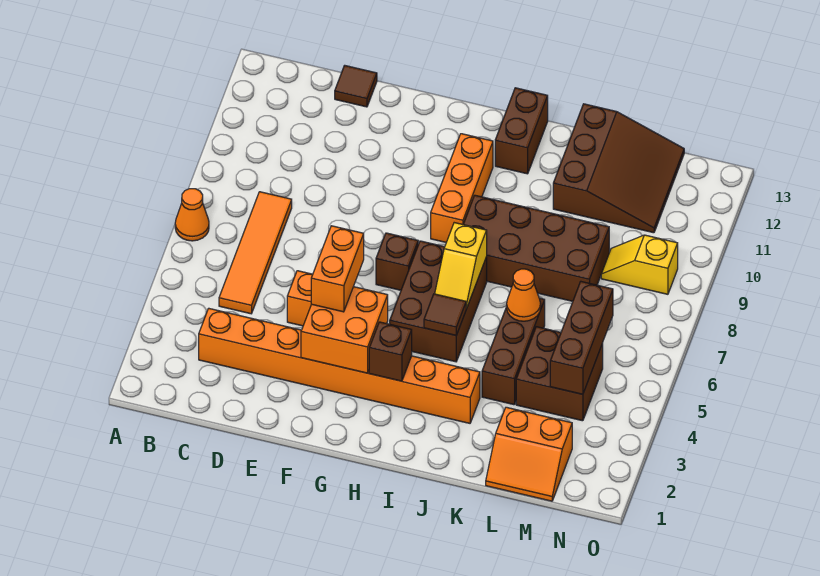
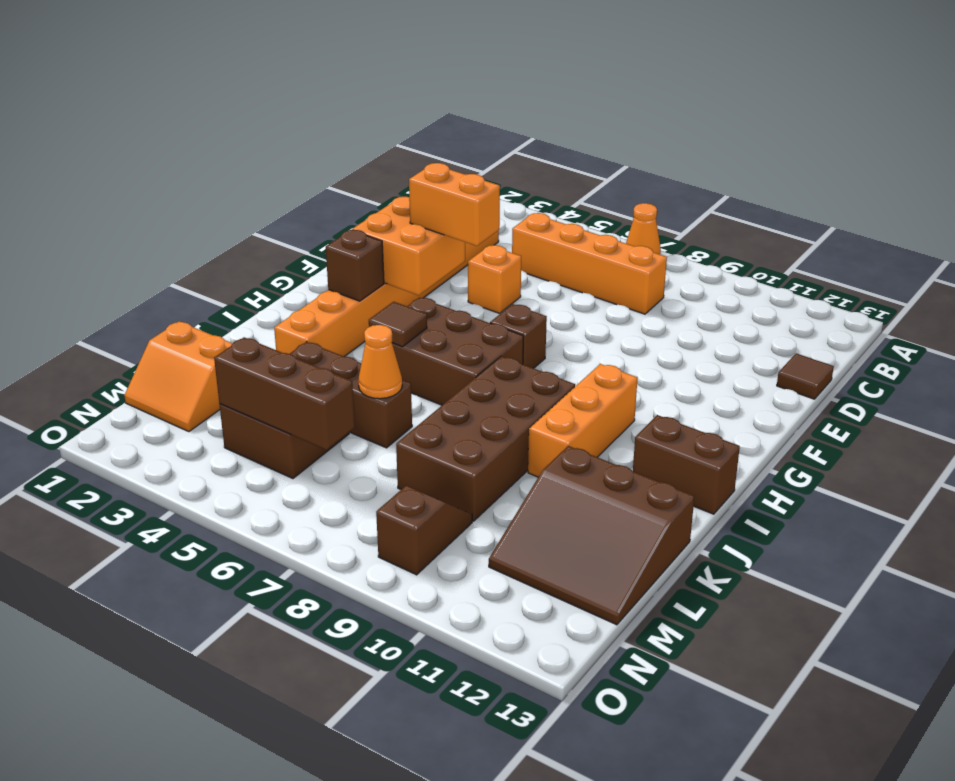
orange tile C5:C8 level 1 -> orange brick C5:C8 level 1
orange brick H9:H11 level 1 -> orange brick H10:J10 level 1
yellow slope I6:I7 level 2 top 7 -> none
orange slope L1:M2 level 1 top 2 -> orange slope L1:M2 level 1 top L
yellow slope M9:N9 level 1 top N -> brown slope M9:N9 level 1 top N

